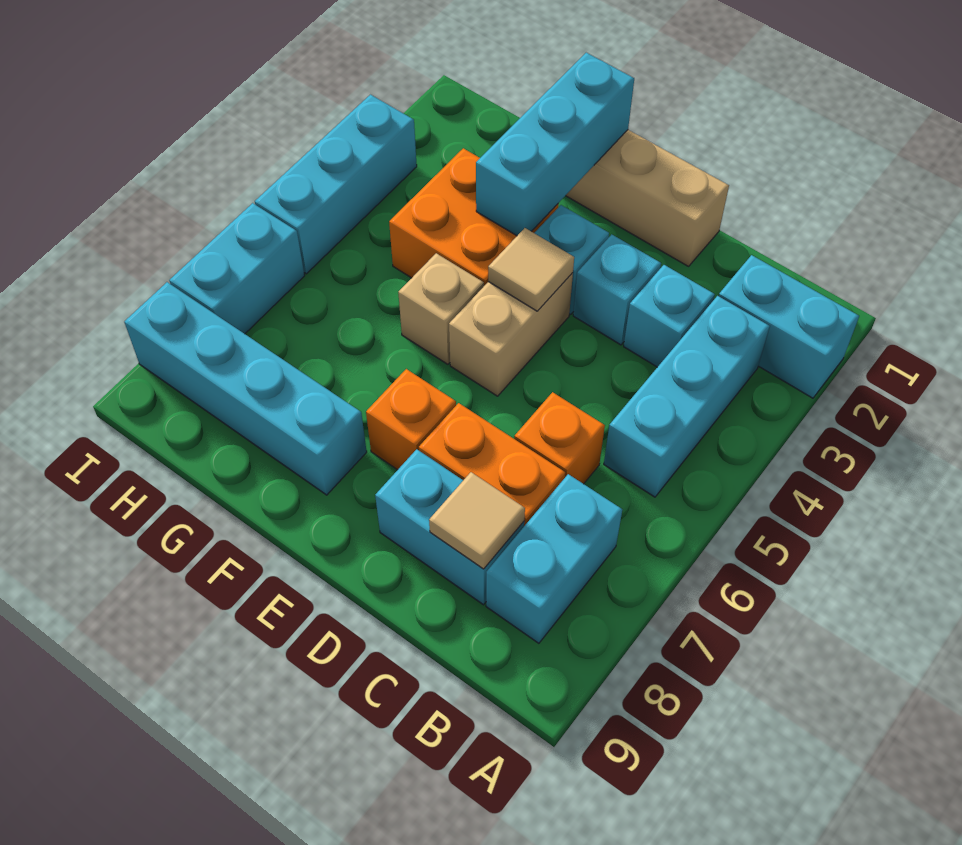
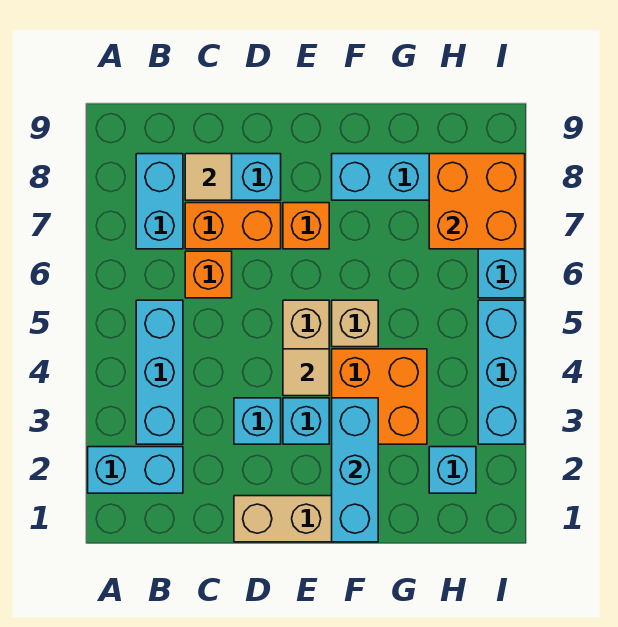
cyan brick C3 level 1 -> cyan brick H2 level 1
none -> orange brick H7:I8 level 2

